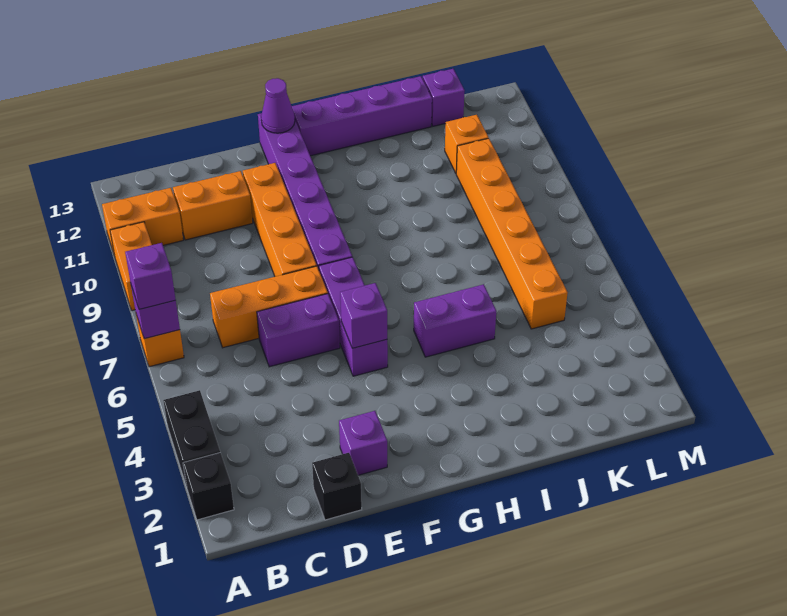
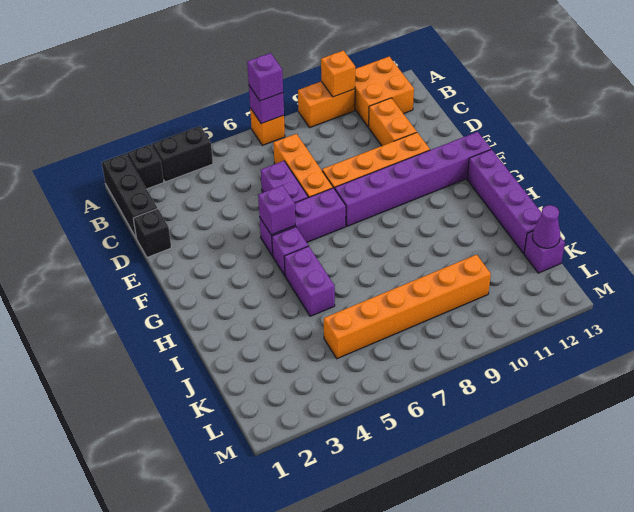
none -> black brick A1:C1 level 1
orange brick A11:B11 level 1 -> orange brick A11:B12 level 1
purple brick E2 level 1 -> purple brick G5 level 1
purple cone F13 level 2 -> purple cone K13 level 2
orange brick K11 level 1 -> orange brick A10 level 2

